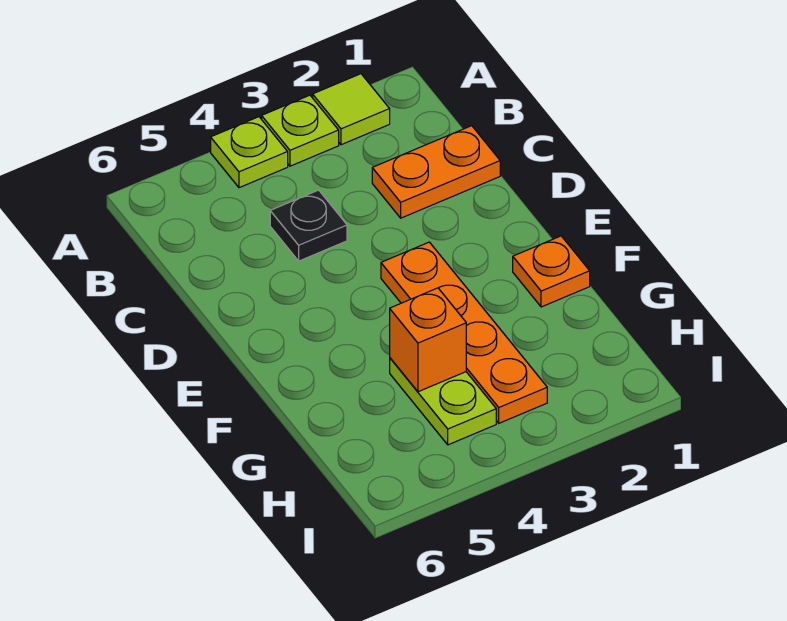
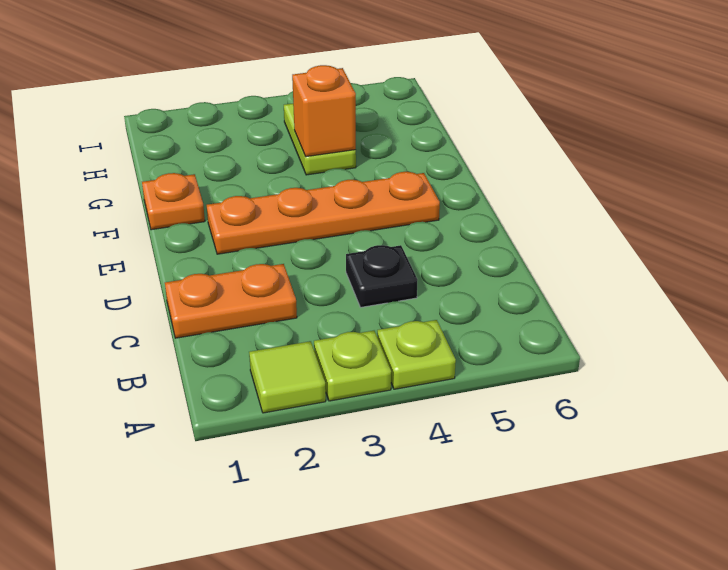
orange plate E3:H3 level 1 -> orange plate E2:E5 level 1

